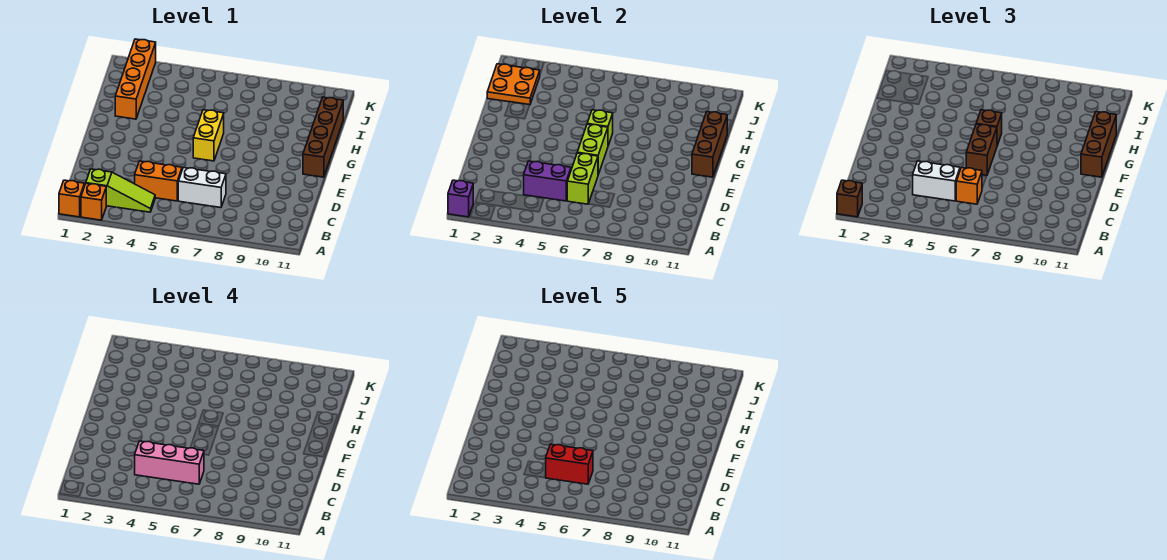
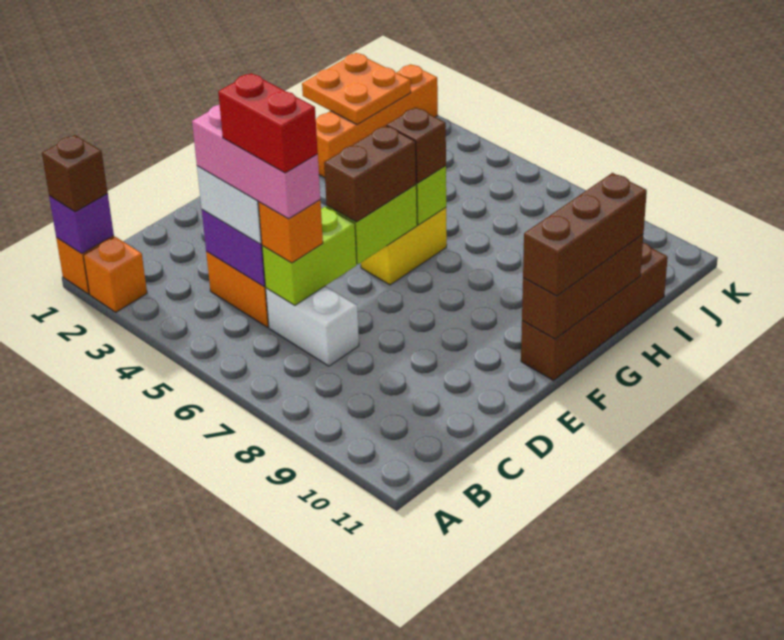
lime slope B2:B4 level 1 top 2 -> none

